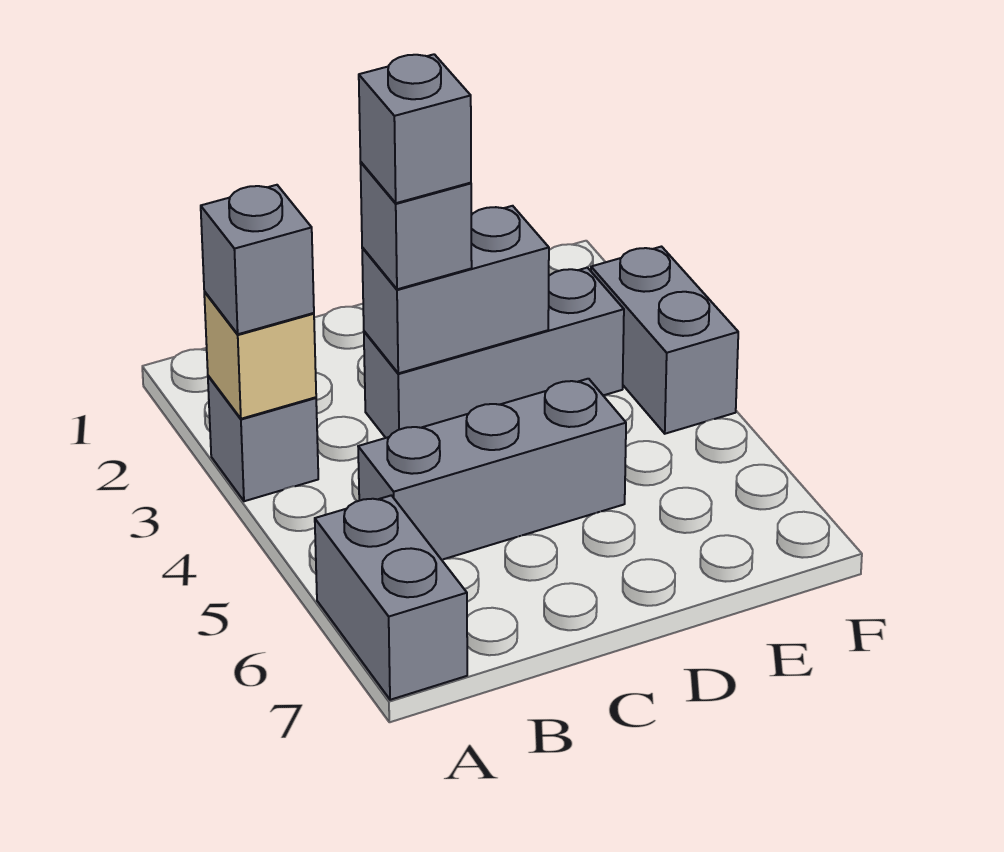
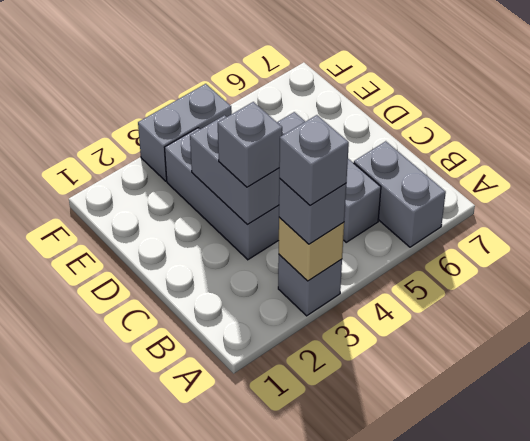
grey brick A6:A7 level 1 -> grey brick A6:B6 level 1
grey brick C3 level 4 -> grey brick A3 level 4

